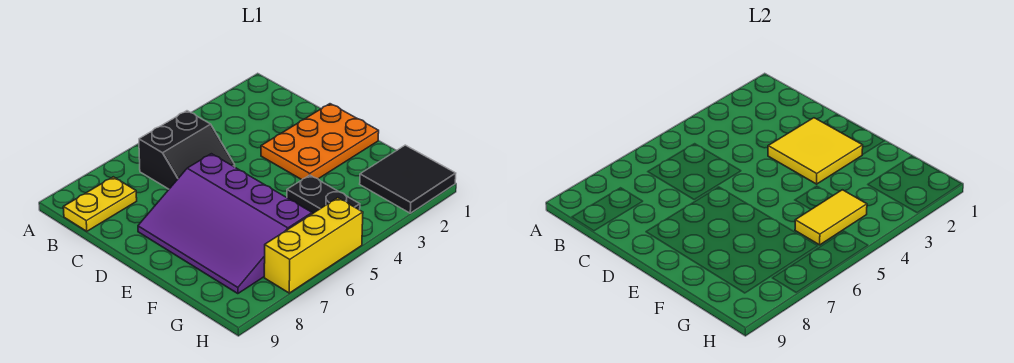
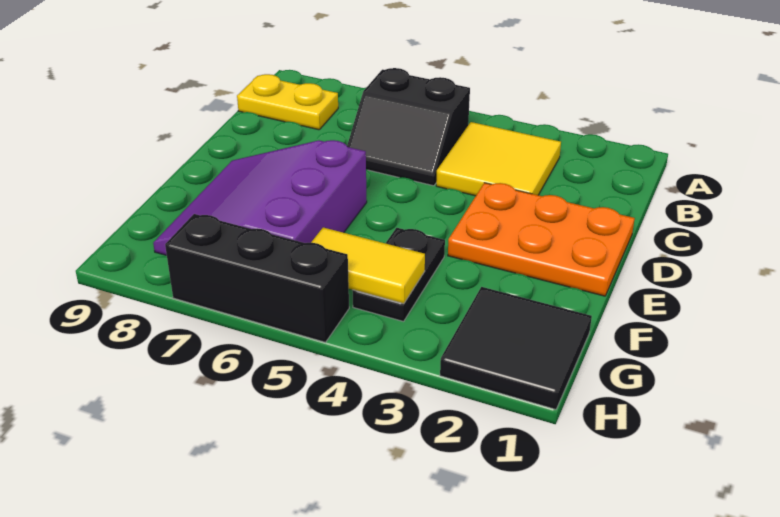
yellow tile D2:E3 level 2 -> yellow tile B3:C4 level 1
purple slope D6:G8 level 1 top 6 -> purple slope E6:G8 level 1 top 6
yellow brick H5:H7 level 1 -> black brick H5:H7 level 1

